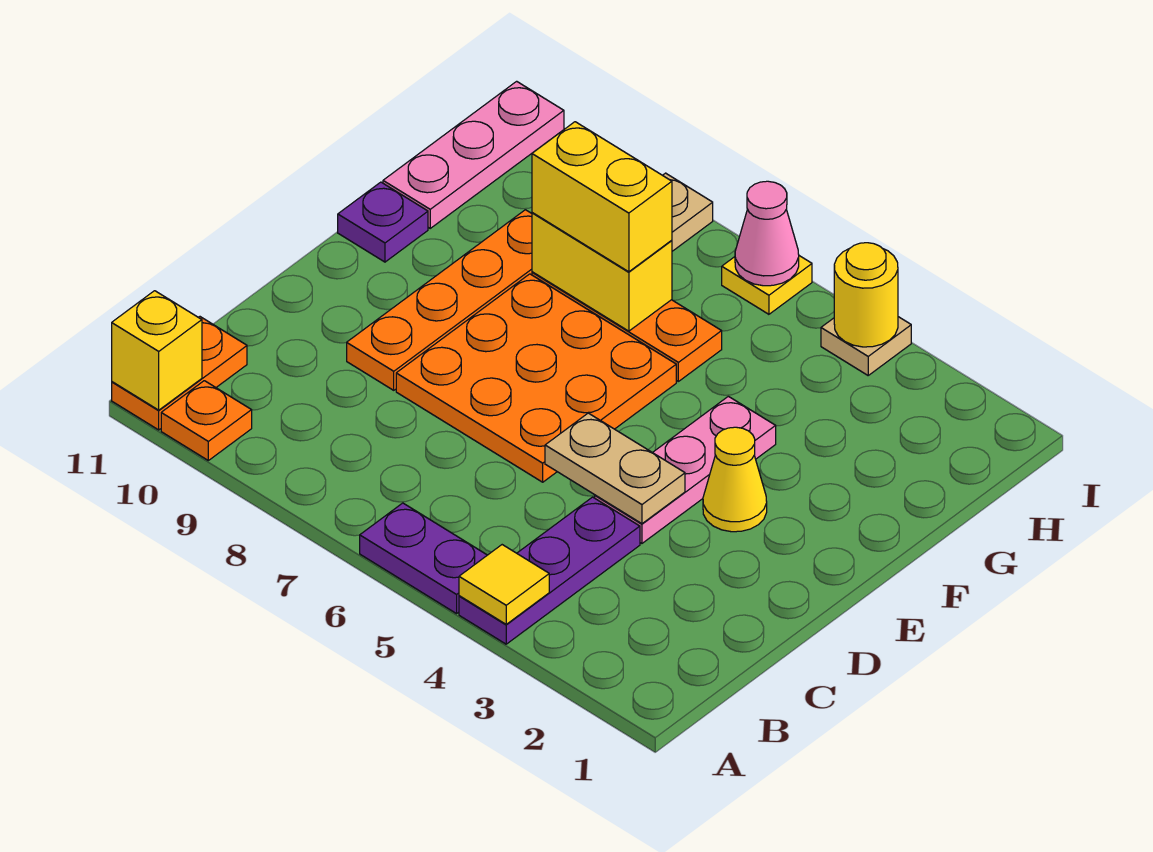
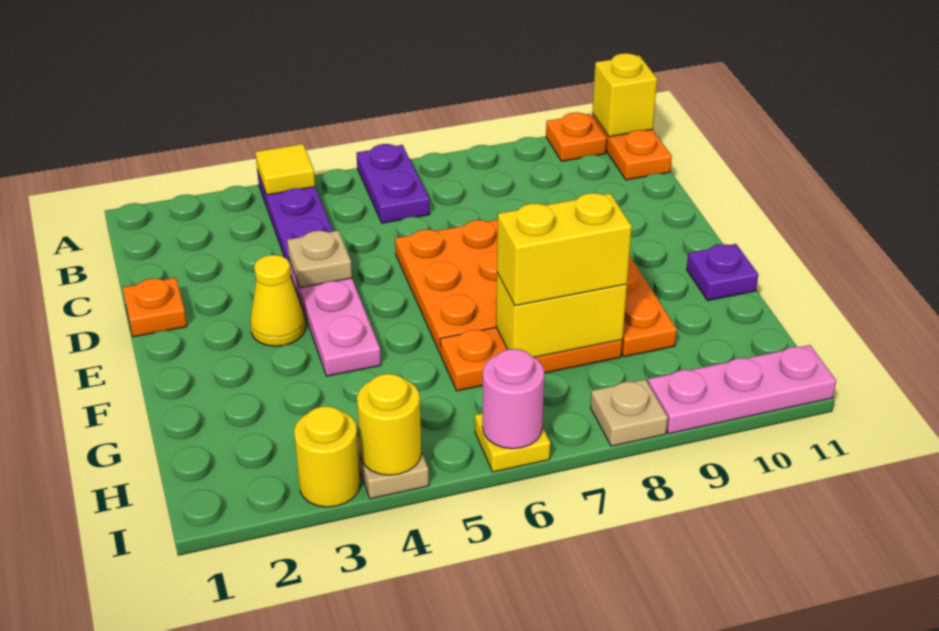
purple plate A5:A6 level 1 -> purple plate A6:B6 level 1
none -> orange plate D1 level 1
tan plate D4:D5 level 2 -> tan plate D4 level 2
pink plate G11:I11 level 1 -> pink plate I9:I11 level 1
none -> yellow round brick I3 level 1
pink cone I6 level 2 -> pink round brick I6 level 2

